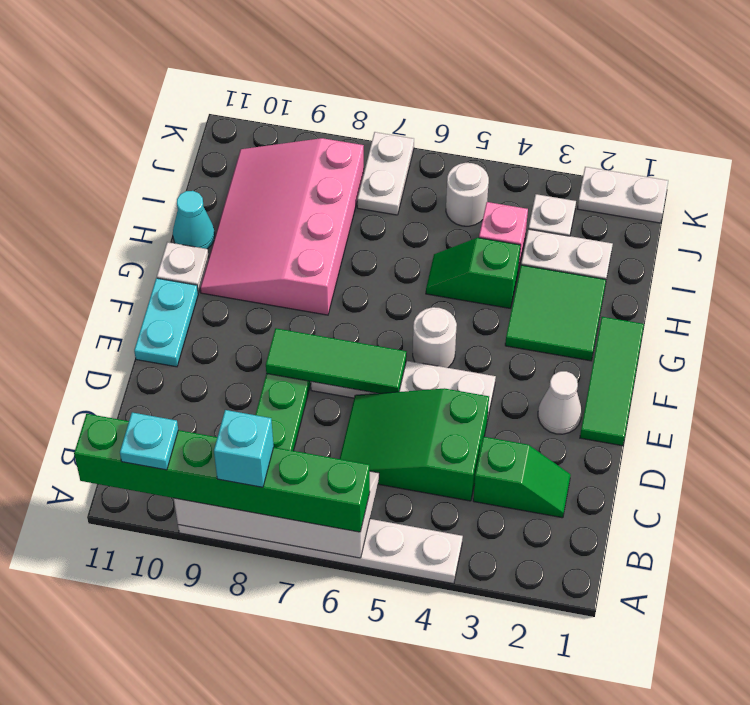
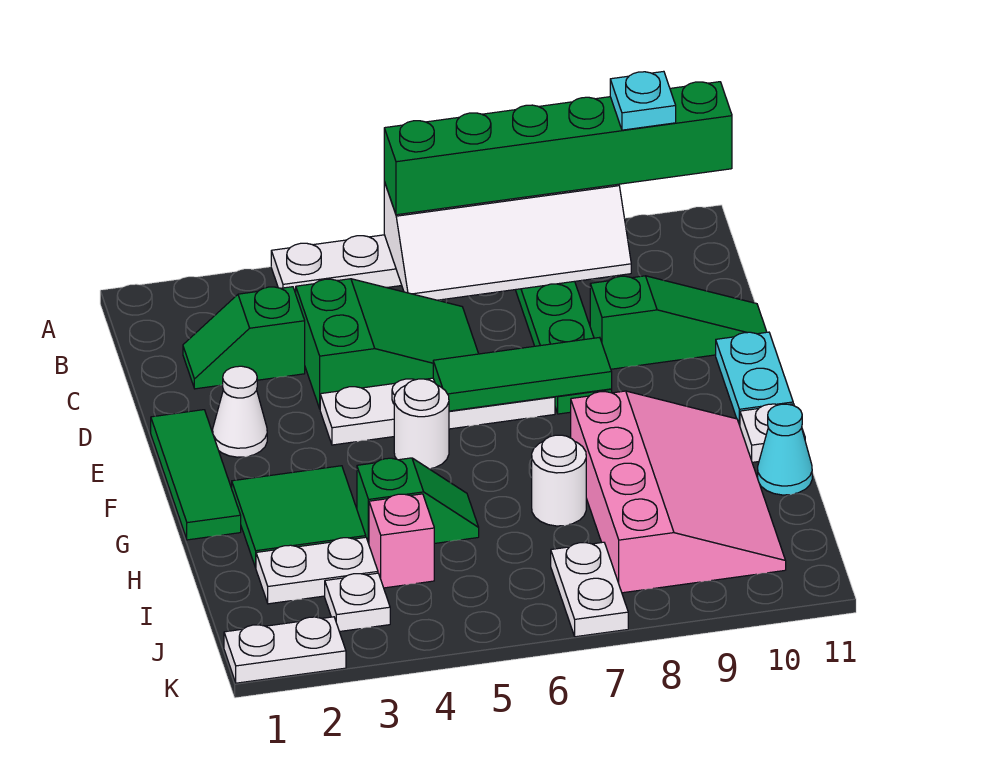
cyan brick A8 level 4 -> none
none -> green slope D9:D11 level 1 top 9
white round brick J5 level 1 -> white round brick H7 level 1

